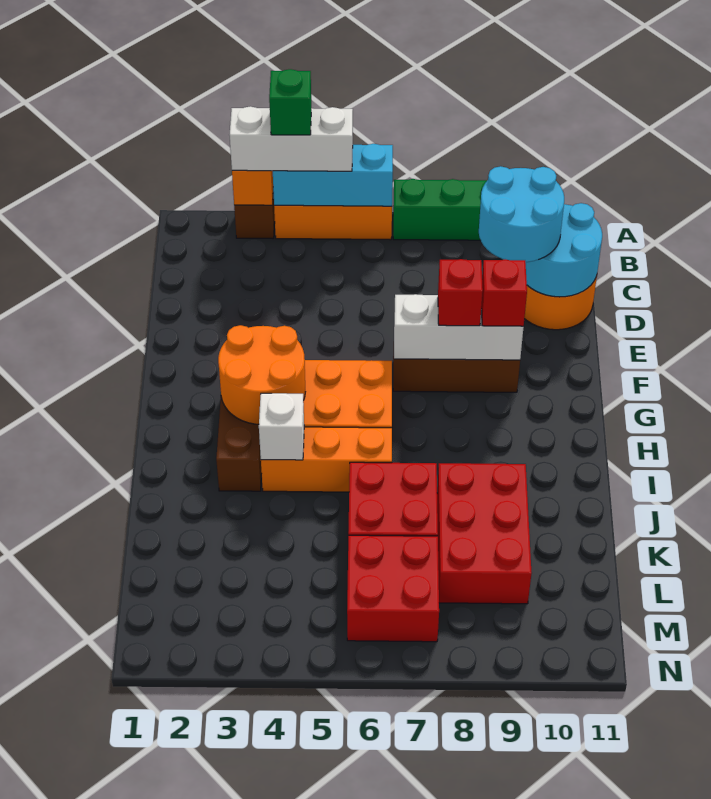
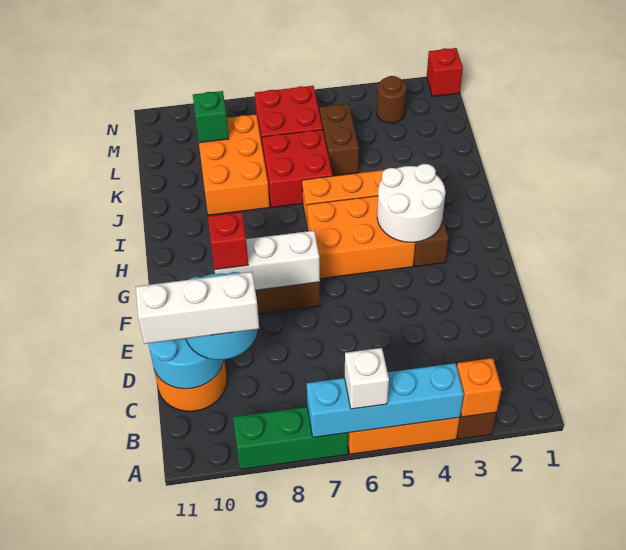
white brick A3:A5 level 3 -> white brick C9:C11 level 4
cyan brick A4:A6 level 2 -> cyan brick A4:A7 level 2
green brick A4 level 4 -> green brick L9 level 2
red brick F8 level 3 -> red brick N1 level 1
orange round brick G3:H4 level 2 -> white round brick G3:H4 level 2
white brick I4 level 2 -> white brick A6 level 3
red brick J8:L9 level 1 -> orange brick J8:L9 level 1
none -> brown brick K5:L5 level 1
none -> brown round brick M3 level 1

